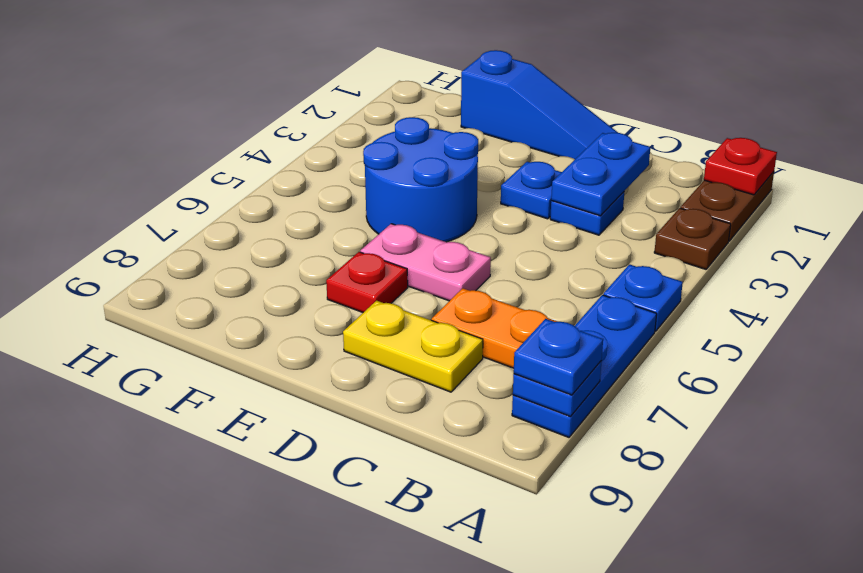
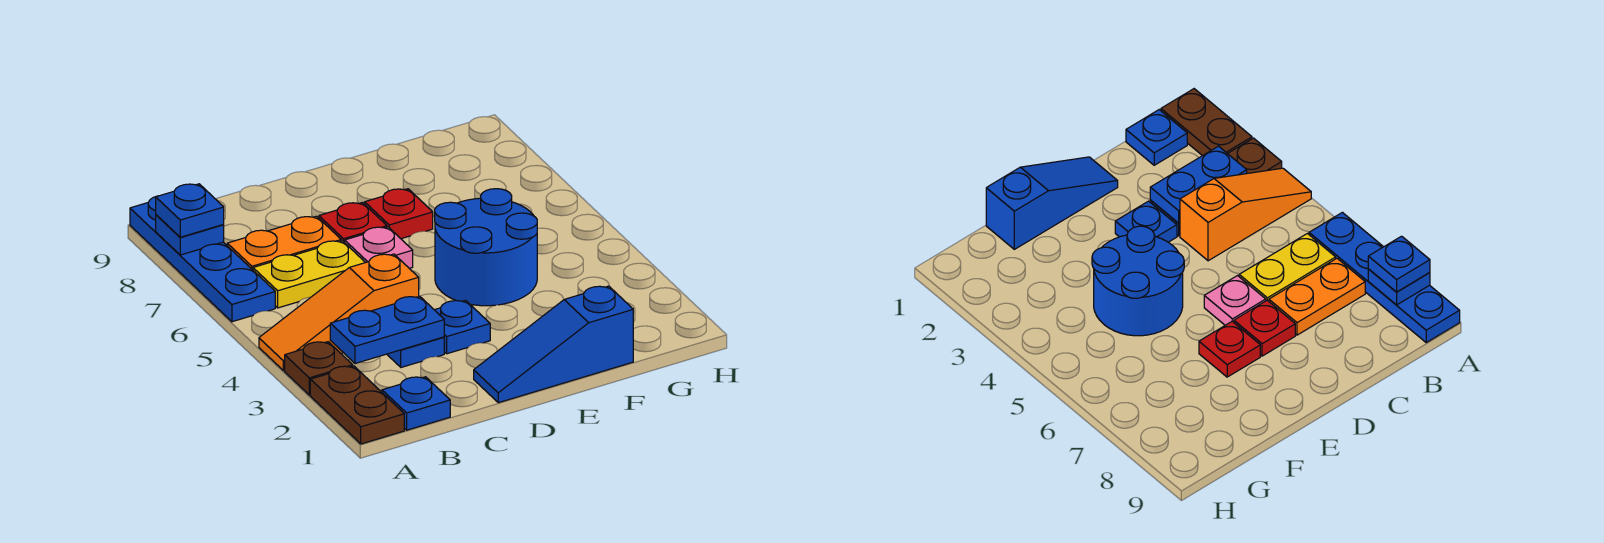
red plate A1 level 2 -> red plate D7 level 1
none -> orange slope A4:C4 level 1 top C
blue plate A5 level 1 -> blue plate B1 level 1
blue plate A6:A8 level 1 -> blue plate A6:A9 level 1
blue plate C2:C3 level 2 -> blue plate B3:C3 level 2
yellow plate C8:D8 level 1 -> yellow plate B6:C6 level 1
pink plate D6:E6 level 1 -> pink plate D6 level 1

